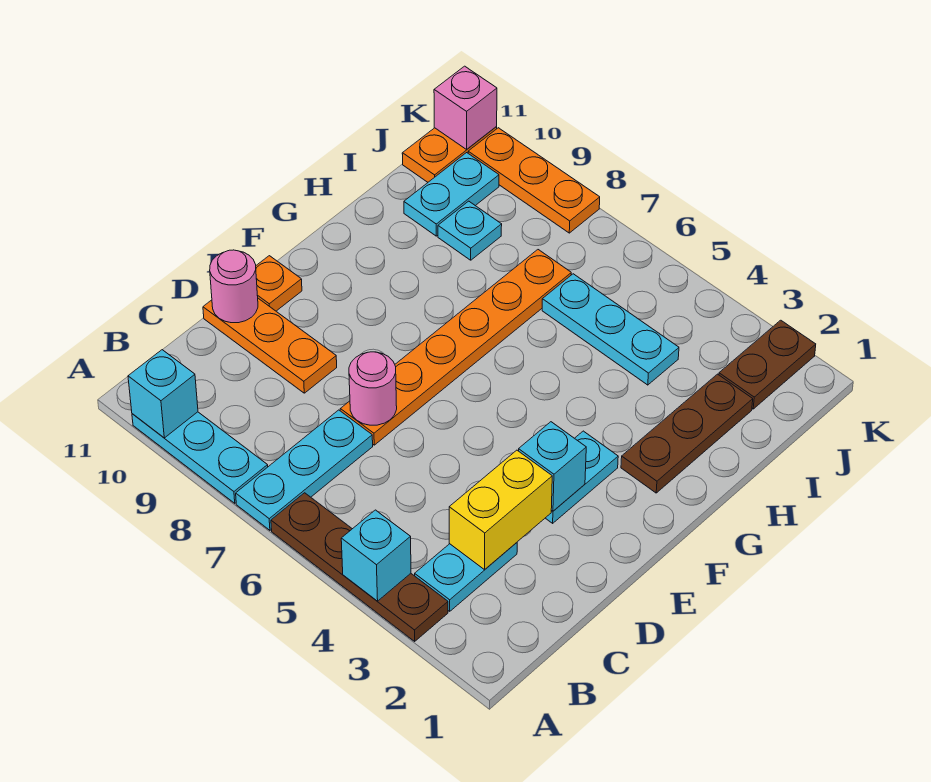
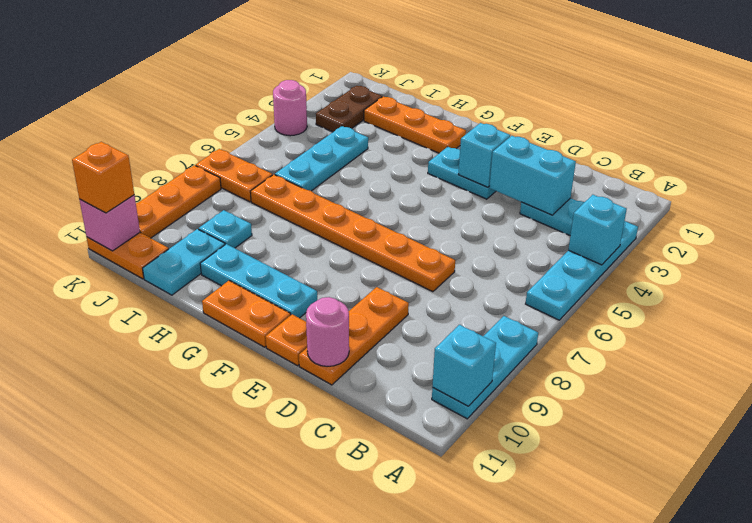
brown plate A3:A6 level 1 -> cyan plate A3:A6 level 1
cyan plate A7:C7 level 1 -> cyan plate F10:H10 level 1
yellow brick C3:D3 level 2 -> cyan brick C3:D3 level 2
pink round brick D7 level 2 -> pink round brick K4 level 1
none -> orange plate F11:G11 level 1
brown plate G2:I2 level 1 -> orange plate G2:I2 level 1
cyan plate I10:J10 level 1 -> cyan plate I10:I11 level 1
brown plate J2:K2 level 1 -> brown plate J2:J3 level 1
none -> orange plate J7:K7 level 1
none -> orange brick K11 level 3

